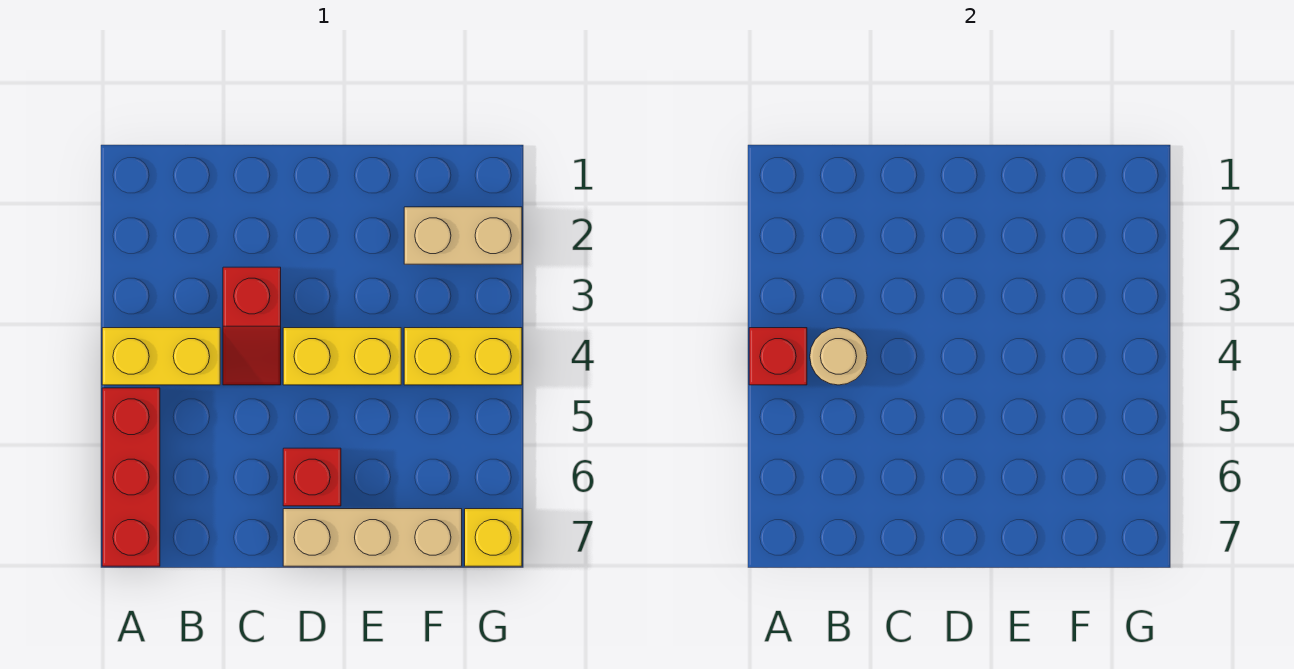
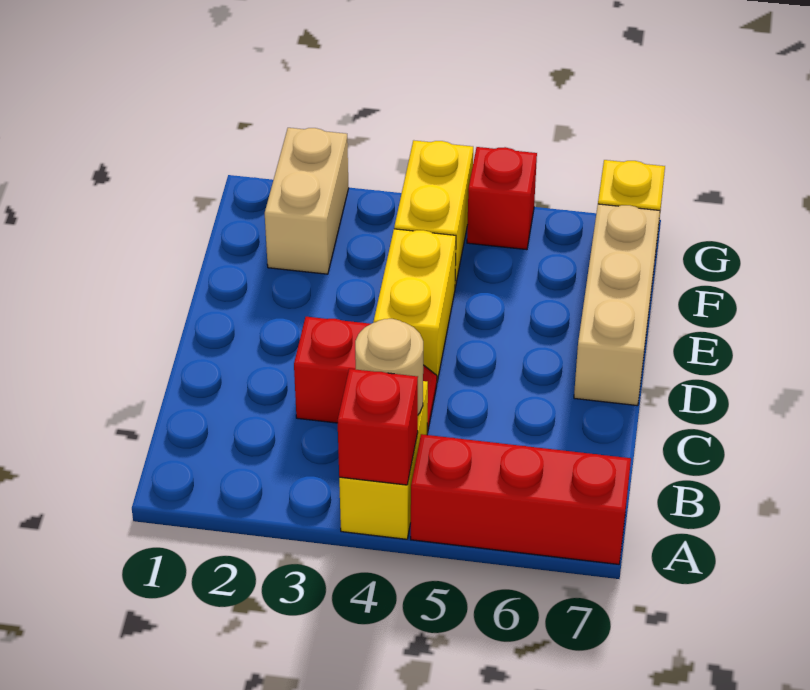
red brick D6 level 1 -> red brick G5 level 1

